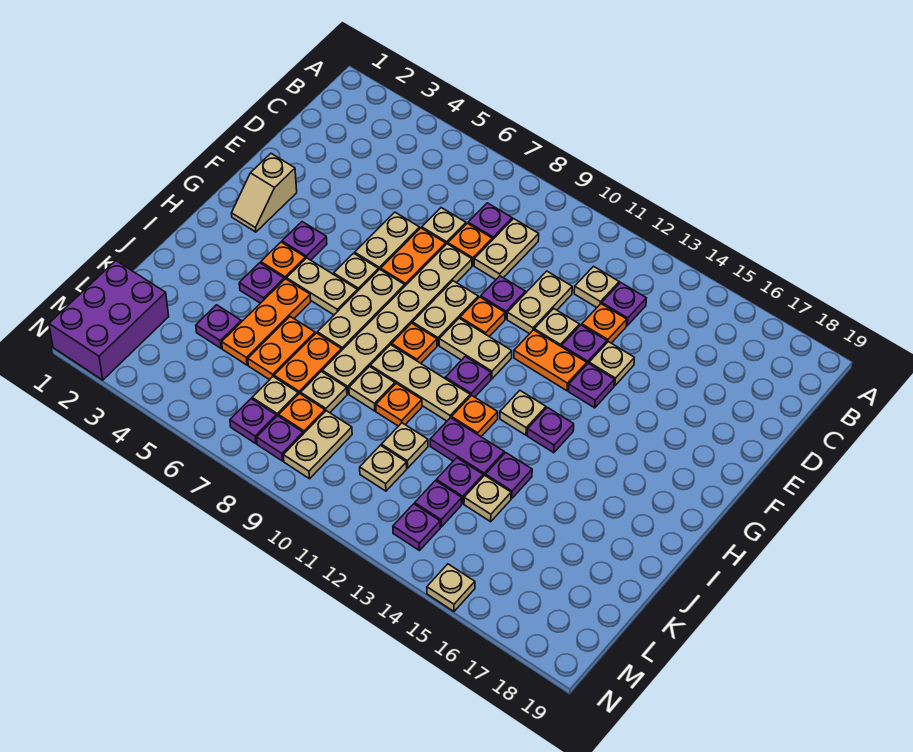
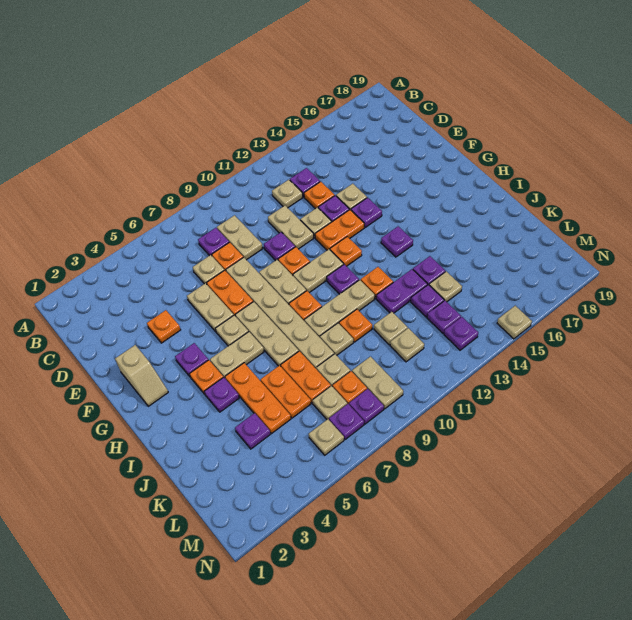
none -> orange plate E4 level 1
none -> orange plate G12 level 1
tan plate H13 level 1 -> tan plate M6 level 1
purple brick L1:N2 level 1 -> none

